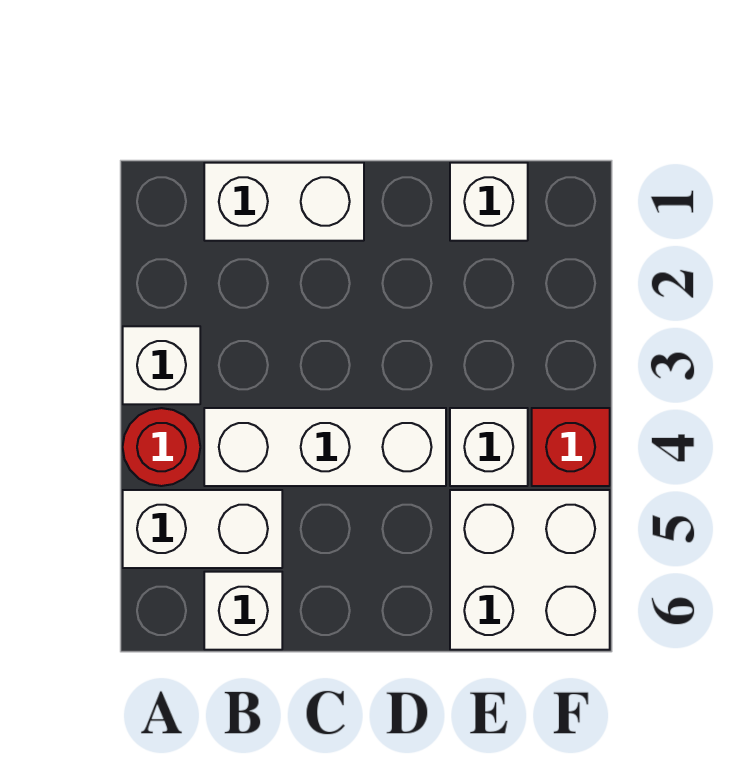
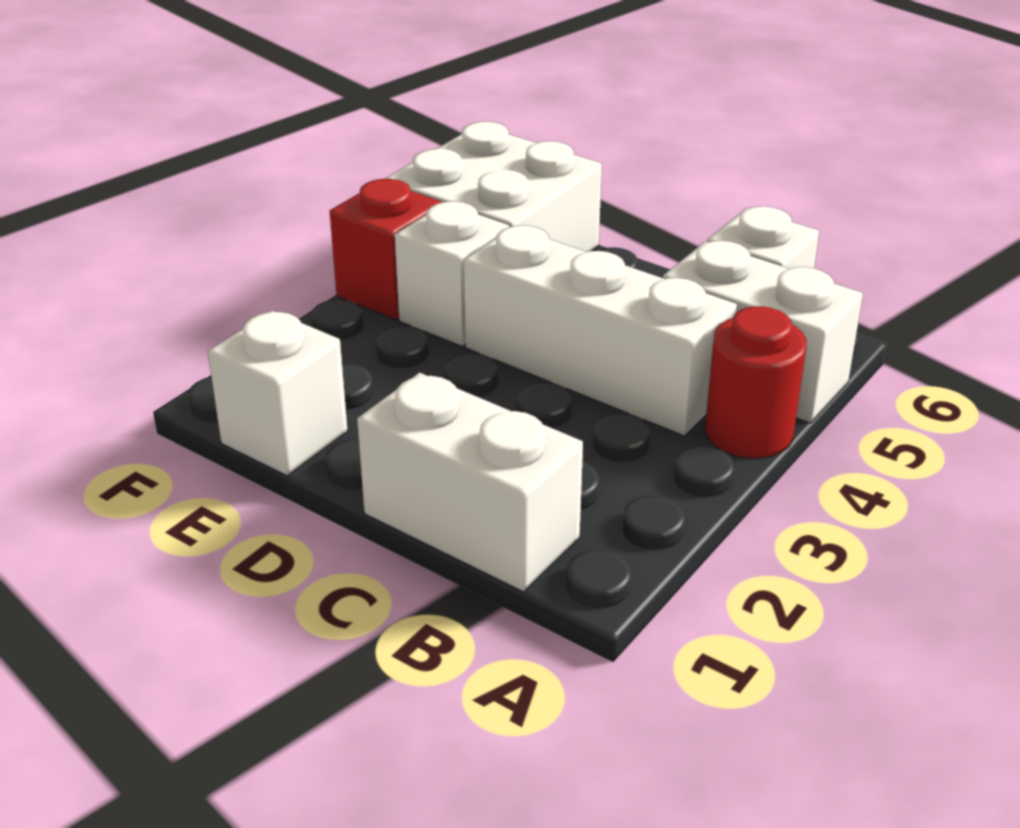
white brick A3 level 1 -> none

